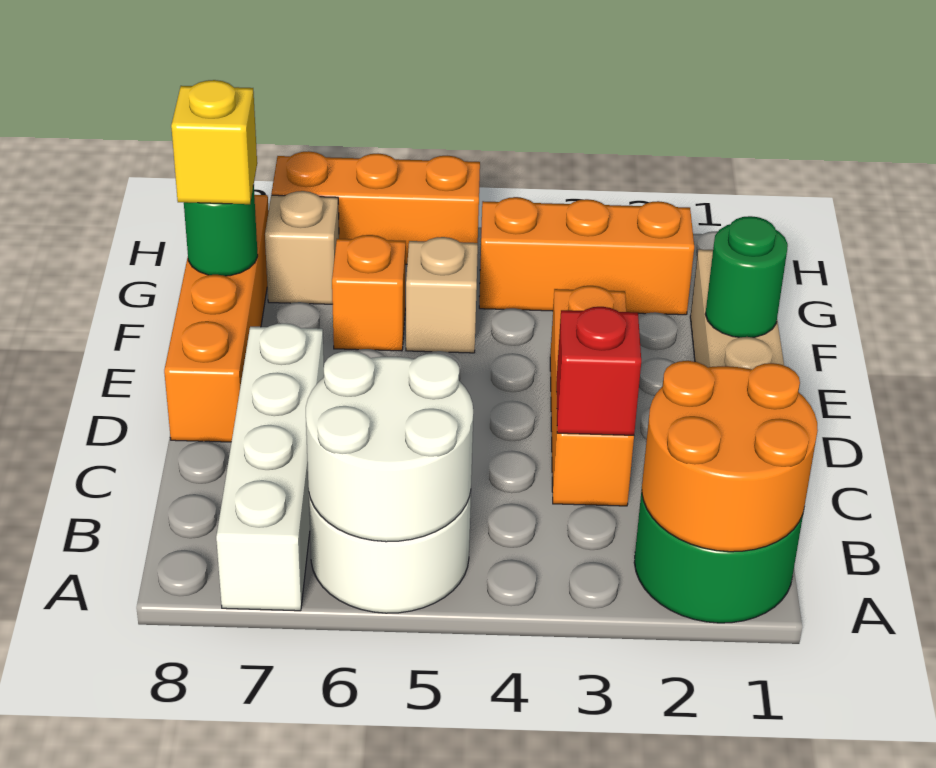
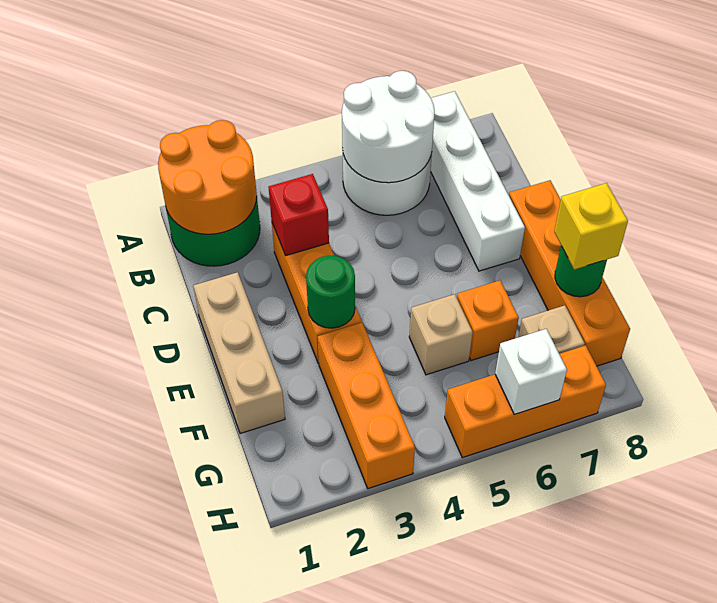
green round brick E1 level 2 -> green round brick E3 level 2
orange brick G2:G4 level 1 -> orange brick F3:H3 level 1
none -> white brick H6 level 2

